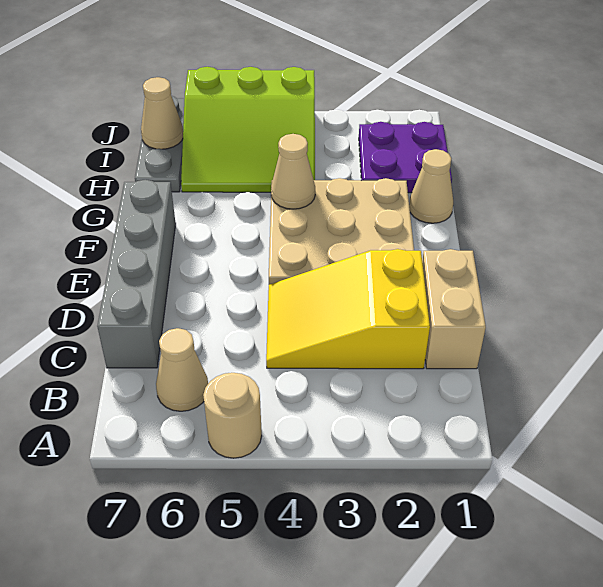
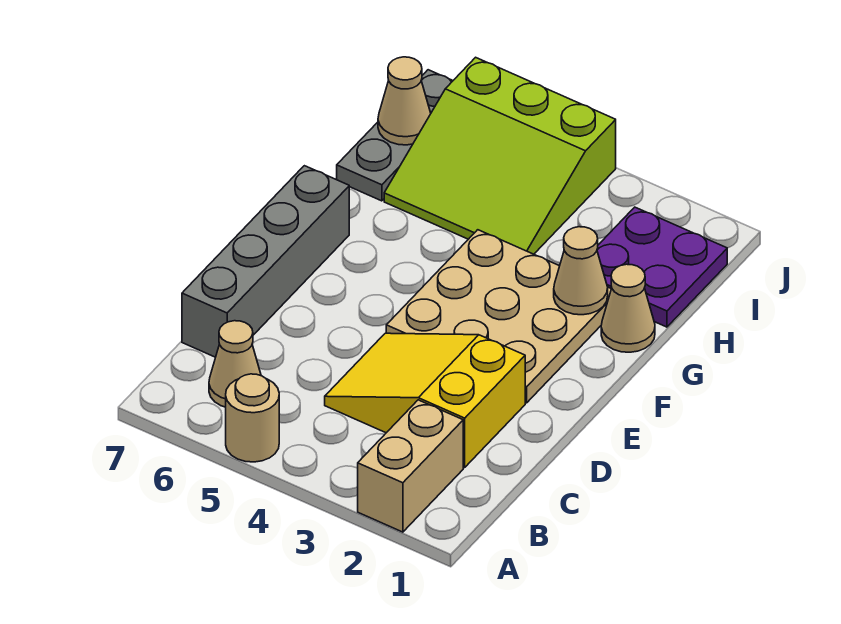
tan brick C1:D1 level 1 -> tan brick A2:B2 level 1
tan cone G4 level 2 -> tan cone G2 level 2

